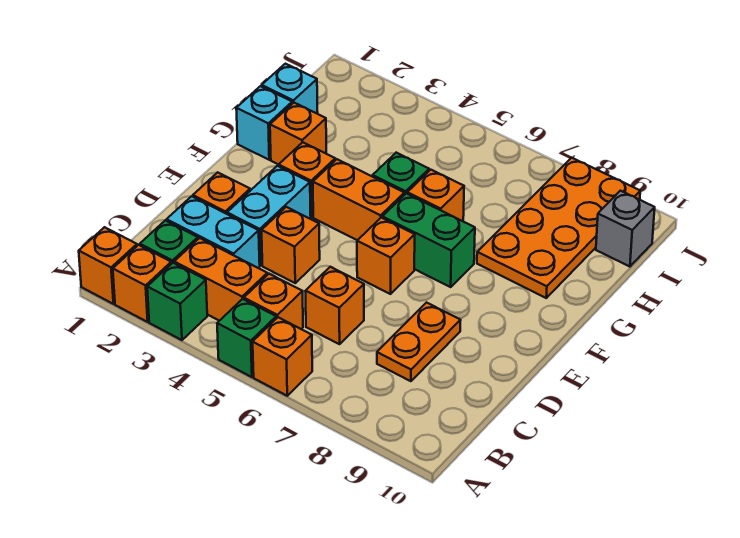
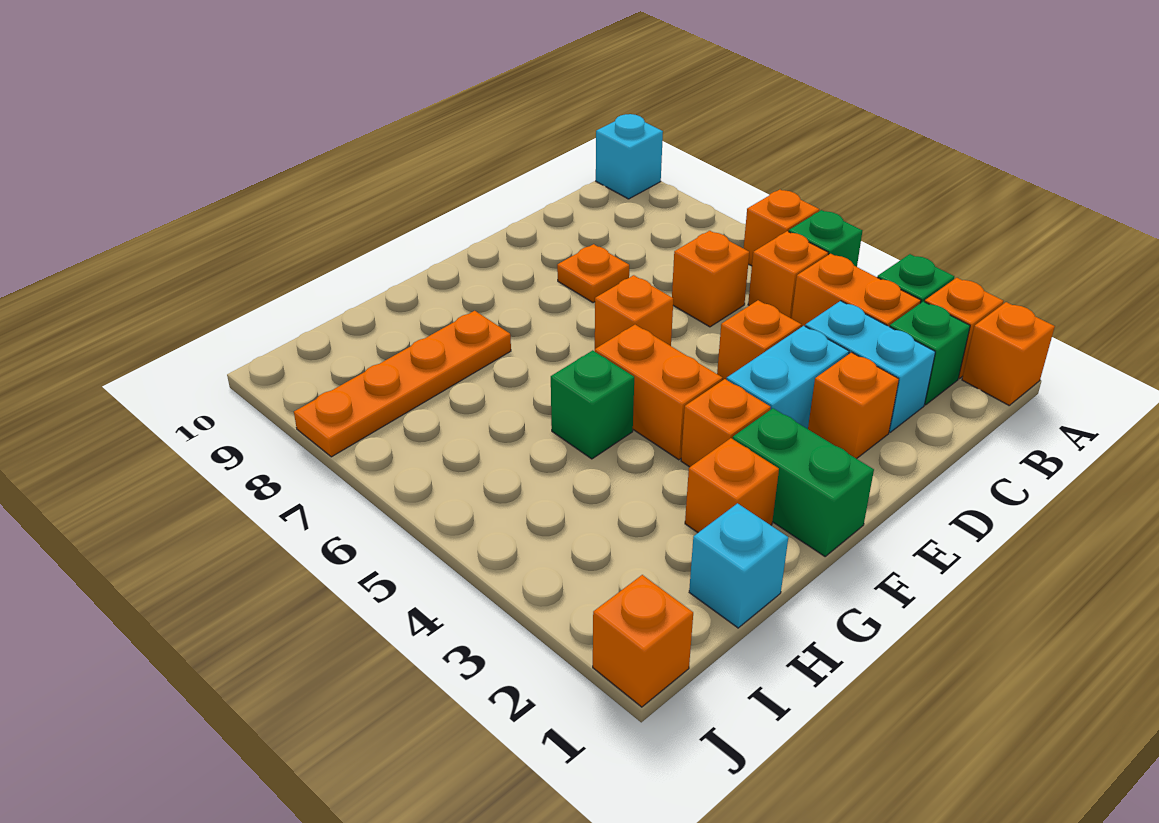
orange plate C8:D8 level 1 -> orange plate D8 level 1
green brick F6:F7 level 1 -> green brick F1:F2 level 1
cyan brick G1 level 1 -> cyan brick A10 level 1
orange brick G6 level 1 -> orange brick J1 level 1
orange plate G8:J9 level 1 -> orange plate G8:J8 level 1
grey brick I10 level 1 -> none

